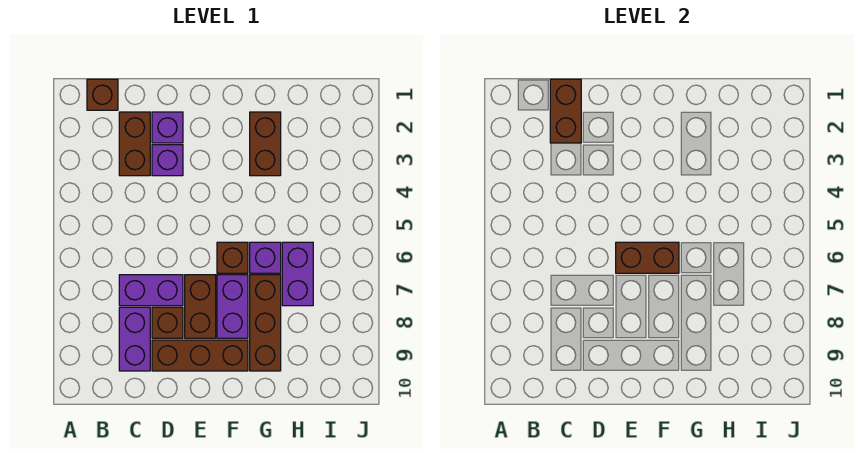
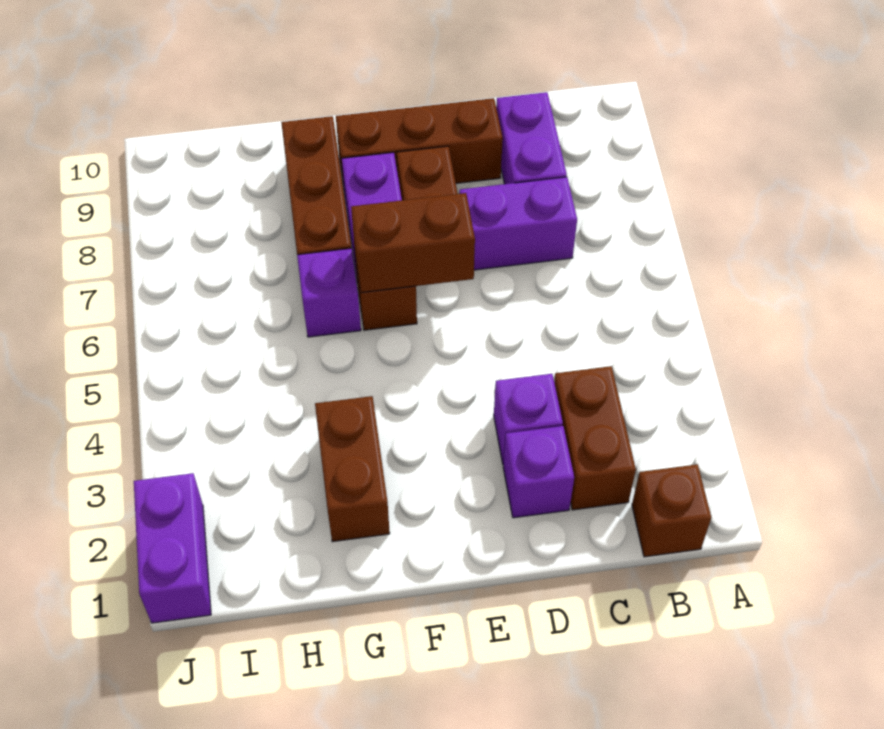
brown brick C1:C2 level 2 -> none
brown brick D8 level 1 -> none
purple brick H6:H7 level 1 -> purple brick J1:J2 level 1

